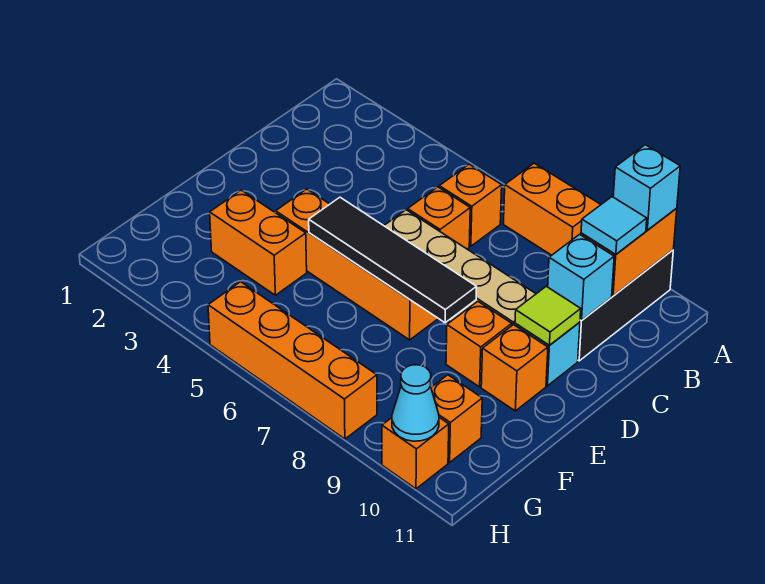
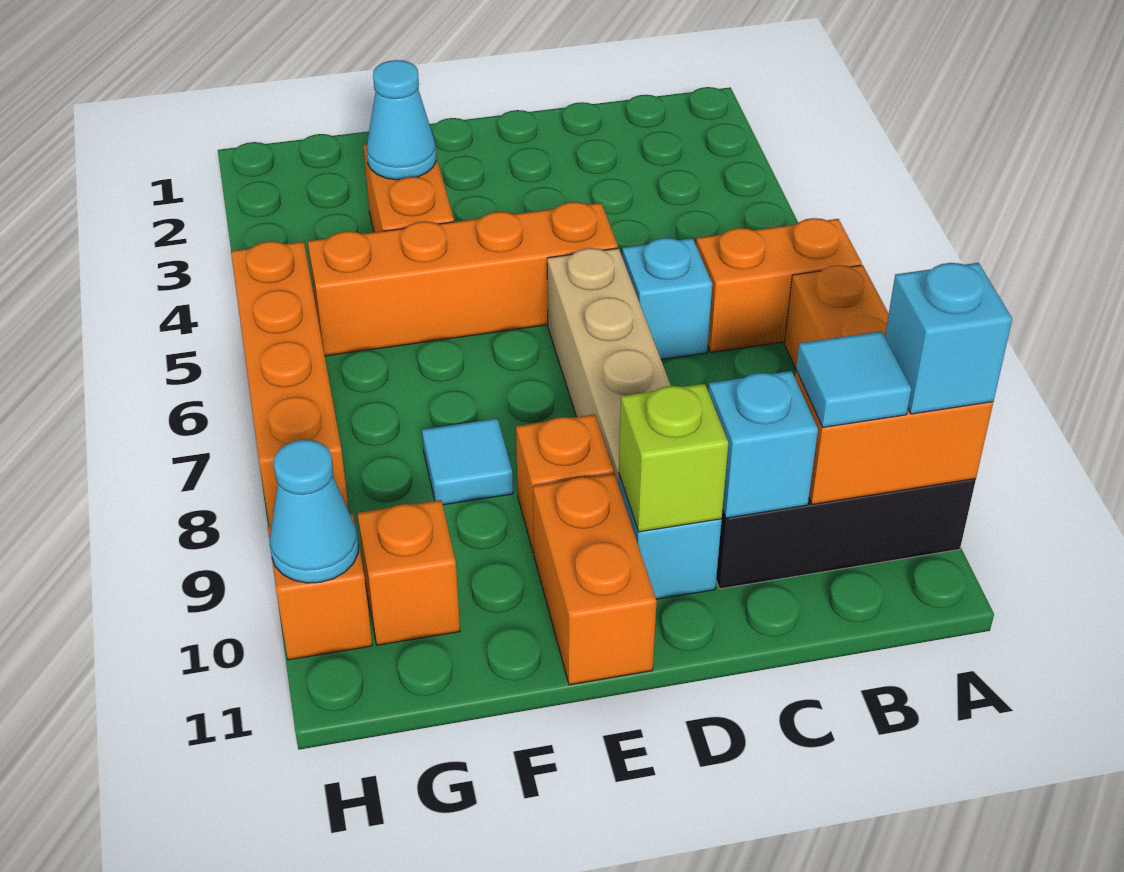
orange brick B6 level 1 -> orange brick A6:B6 level 1
orange brick C6 level 1 -> cyan brick C6 level 1
lime tile D10 level 2 -> lime brick D10 level 2
orange brick E4:E7 level 1 -> orange brick D5:G5 level 1
black tile E5:E8 level 2 -> none
orange brick E10 level 1 -> orange brick E10:E11 level 1
none -> cyan cone F3 level 2
none -> cyan tile F8 level 1

